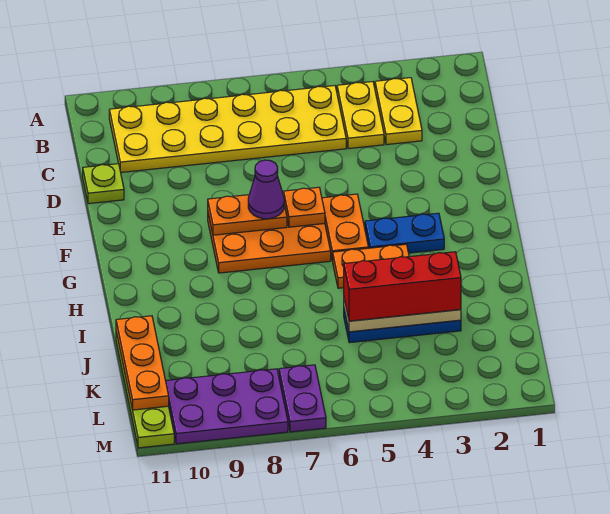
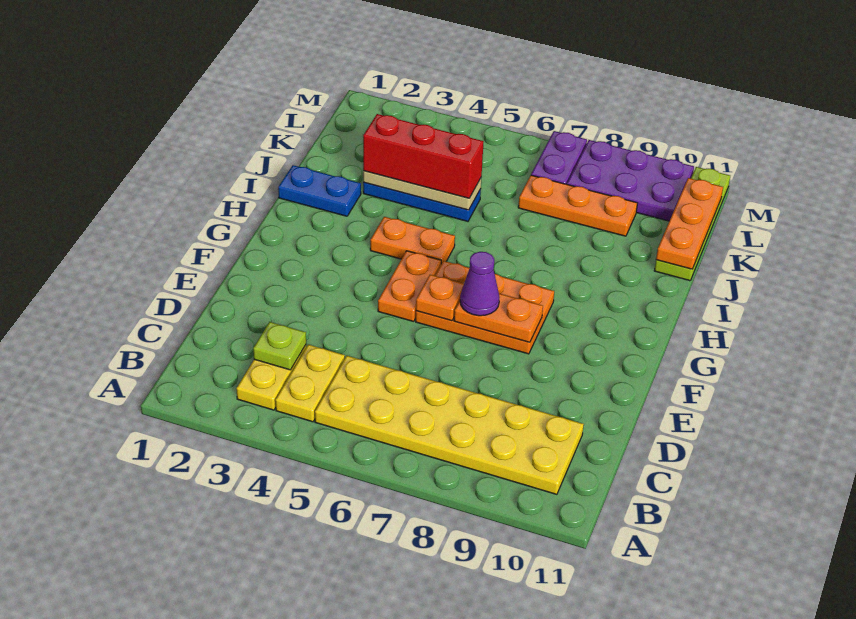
lime plate D11 level 1 -> lime plate C3 level 2
blue plate G3:G4 level 1 -> blue plate I1:I2 level 1
none -> orange plate K7:K9 level 1

